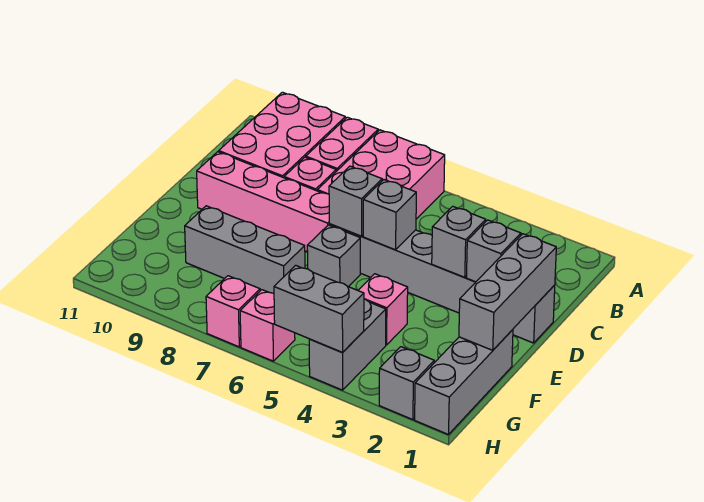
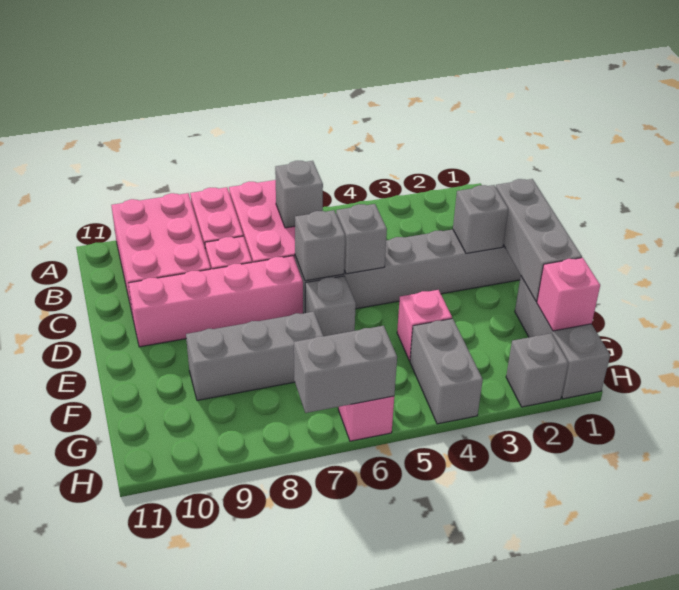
grey brick D3 level 2 -> grey brick B6 level 2
grey brick H4:H5 level 2 -> grey brick H6:H7 level 2
pink brick H7 level 1 -> pink brick G1 level 2

